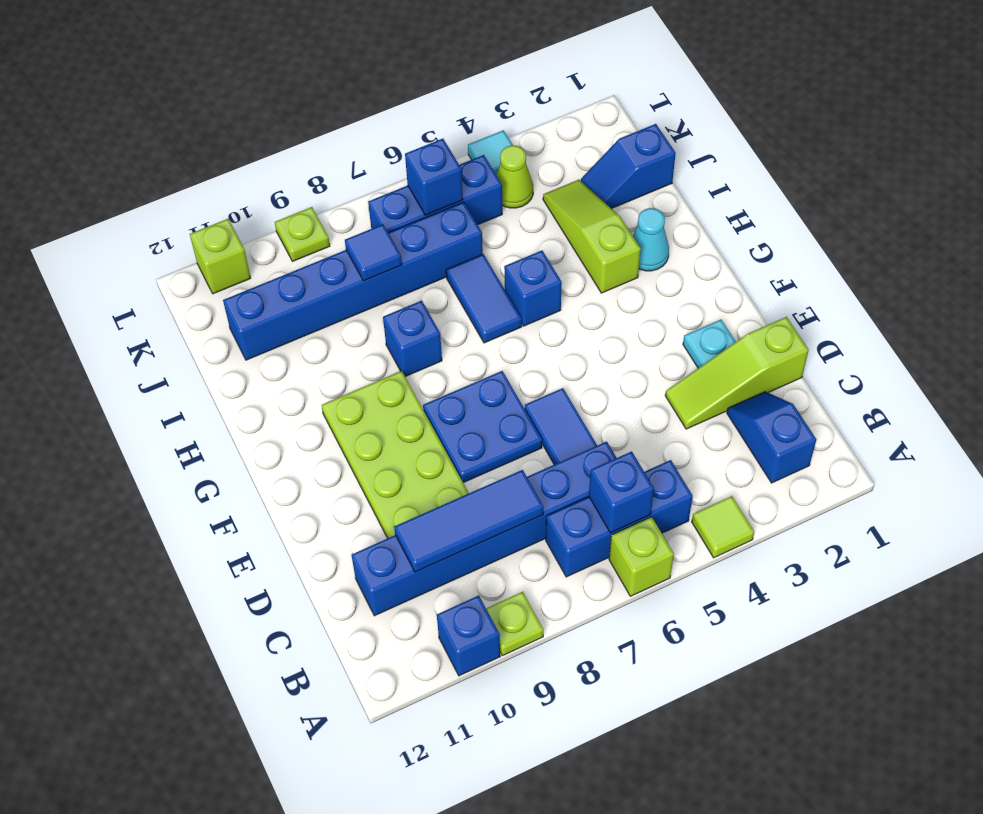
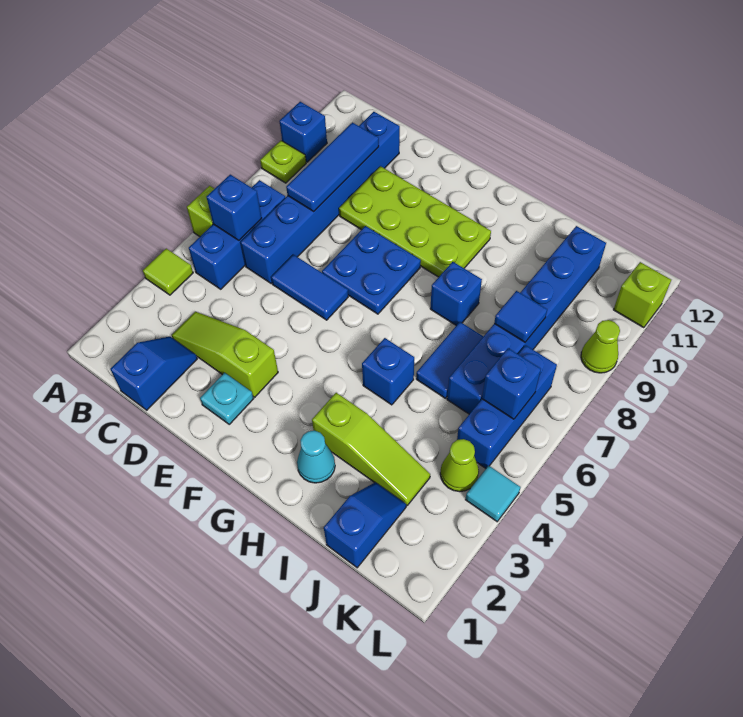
blue slope B2:C2 level 1 top B -> blue slope C1:C2 level 1 top 1
lime slope D1:D3 level 1 top 1 -> lime slope C3:E3 level 1 top E
blue tile H6:I6 level 1 -> blue tile I6:I7 level 1
lime plate L9 level 1 -> lime cone L9 level 1

